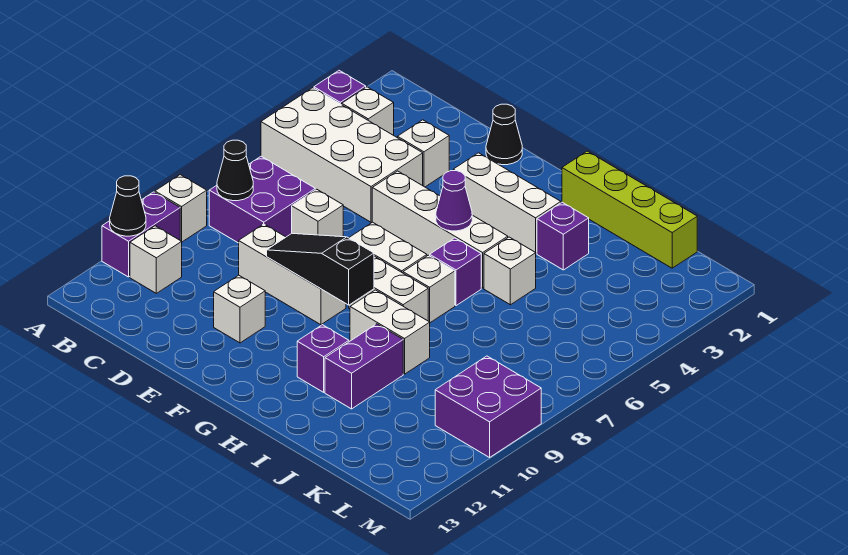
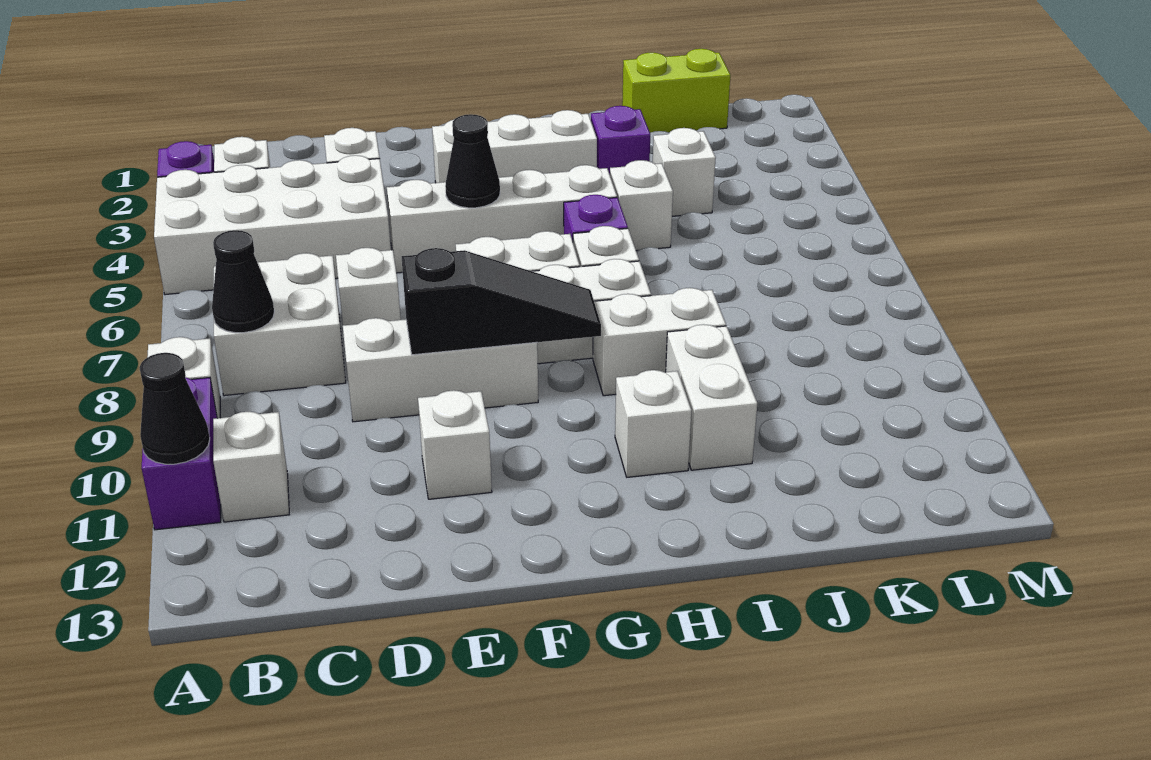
purple brick B7:C8 level 1 -> white brick B7:C8 level 1
black cone E1 level 1 -> black cone F5 level 2
black slope E9:G9 level 2 top G -> black slope E9:G9 level 2 top E
purple cone G5 level 2 -> none
lime brick H1:K1 level 1 -> lime brick J1:K1 level 1
purple brick H11 level 1 -> white brick H11 level 1
purple brick I10:I11 level 1 -> white brick I10:I11 level 1
none -> white brick J4 level 1
purple brick L9:M10 level 1 -> none

